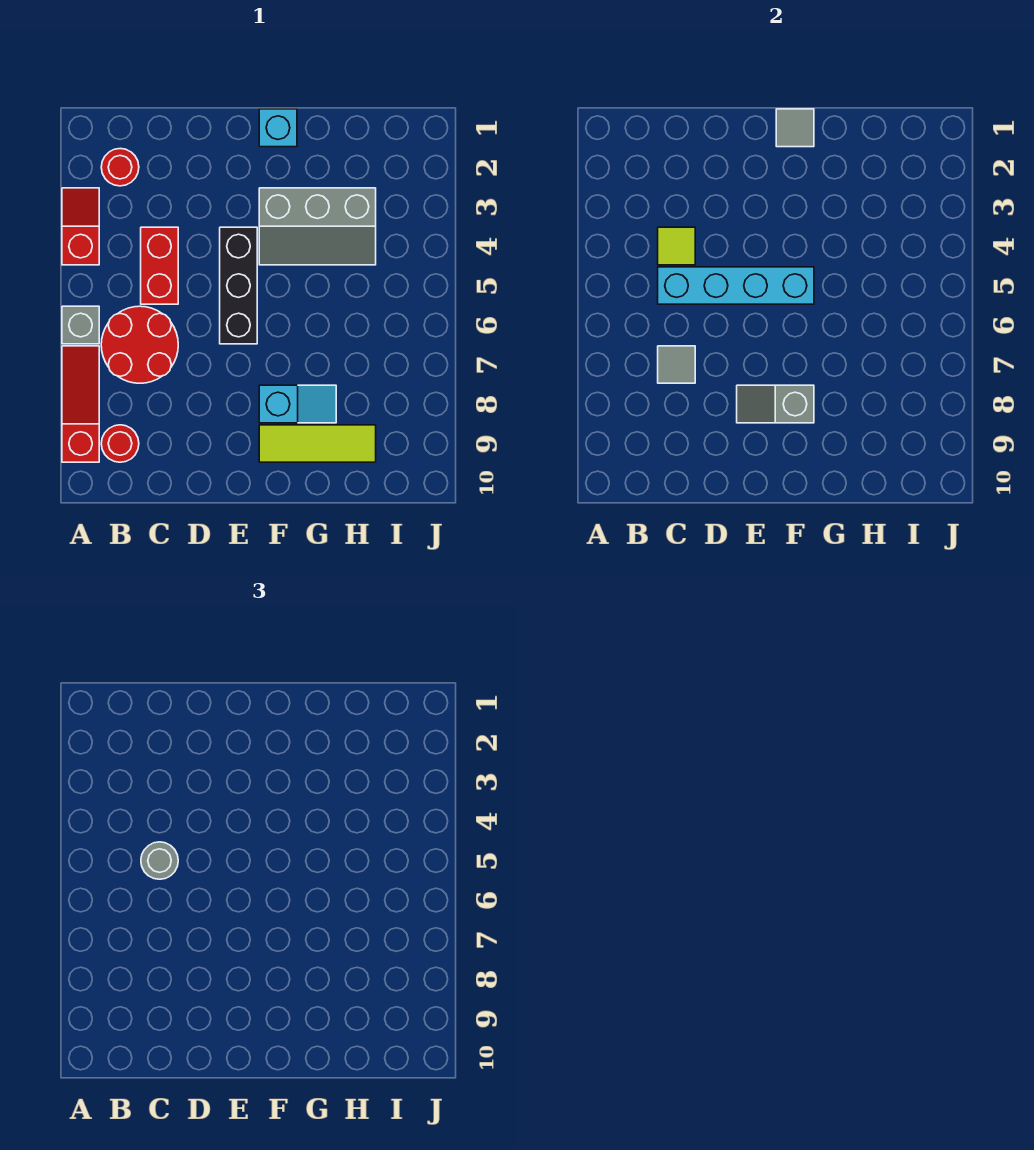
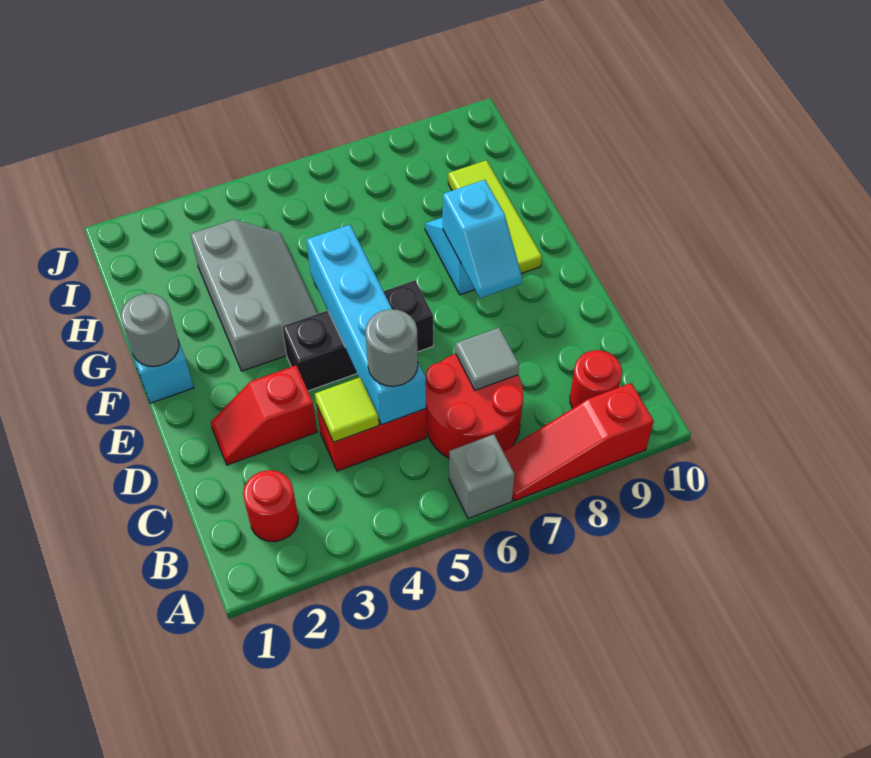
red slope A3:A4 level 1 top 4 -> red slope D2:D3 level 1 top 3
grey slope E8:F8 level 2 top F -> cyan slope E8:F8 level 2 top F
grey tile F1 level 2 -> grey round brick F1 level 2

